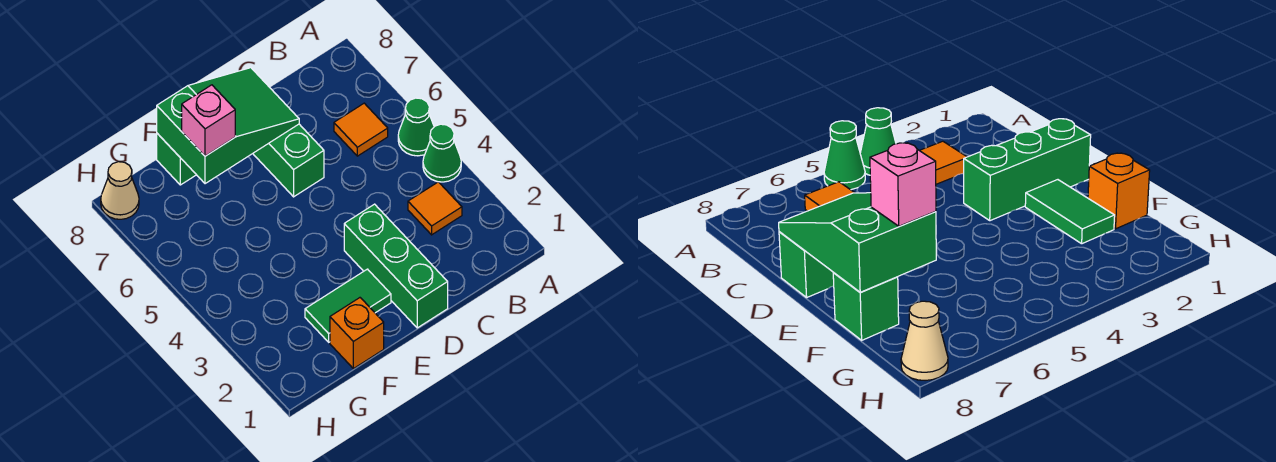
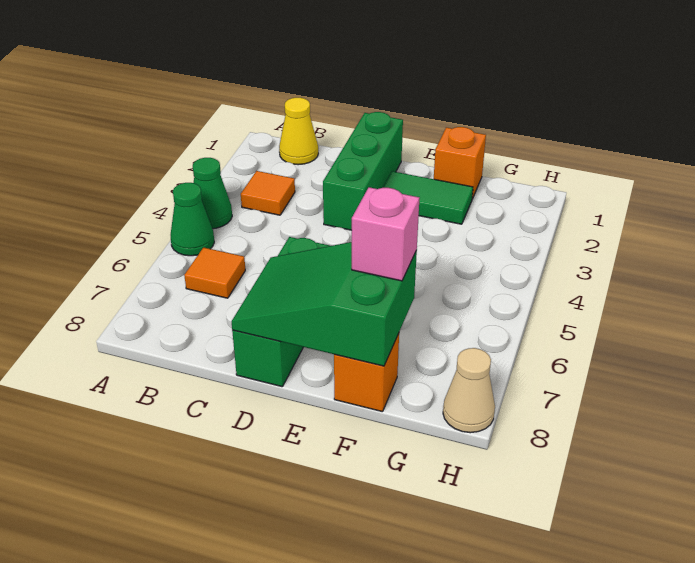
none -> yellow cone B1 level 1
green brick F8 level 1 -> orange brick F8 level 1

